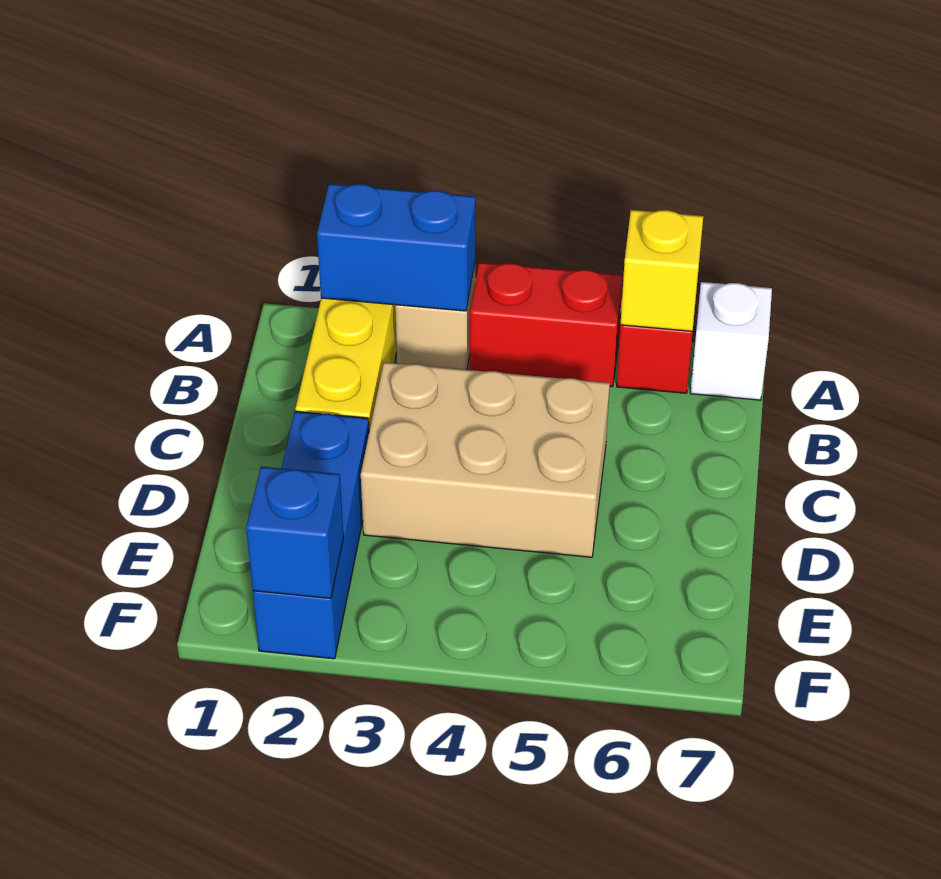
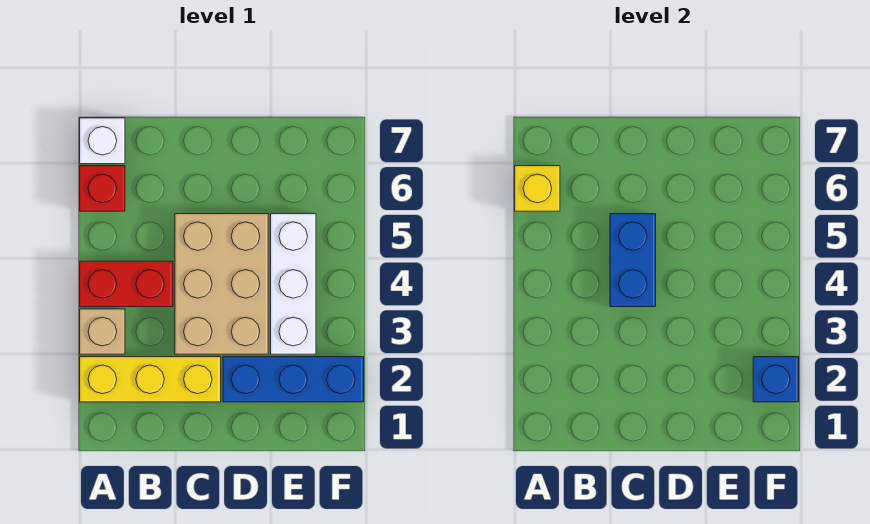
blue brick A2:A3 level 2 -> blue brick C4:C5 level 2
red brick A4:A5 level 1 -> red brick A4:B4 level 1
none -> white brick E3:E5 level 1

